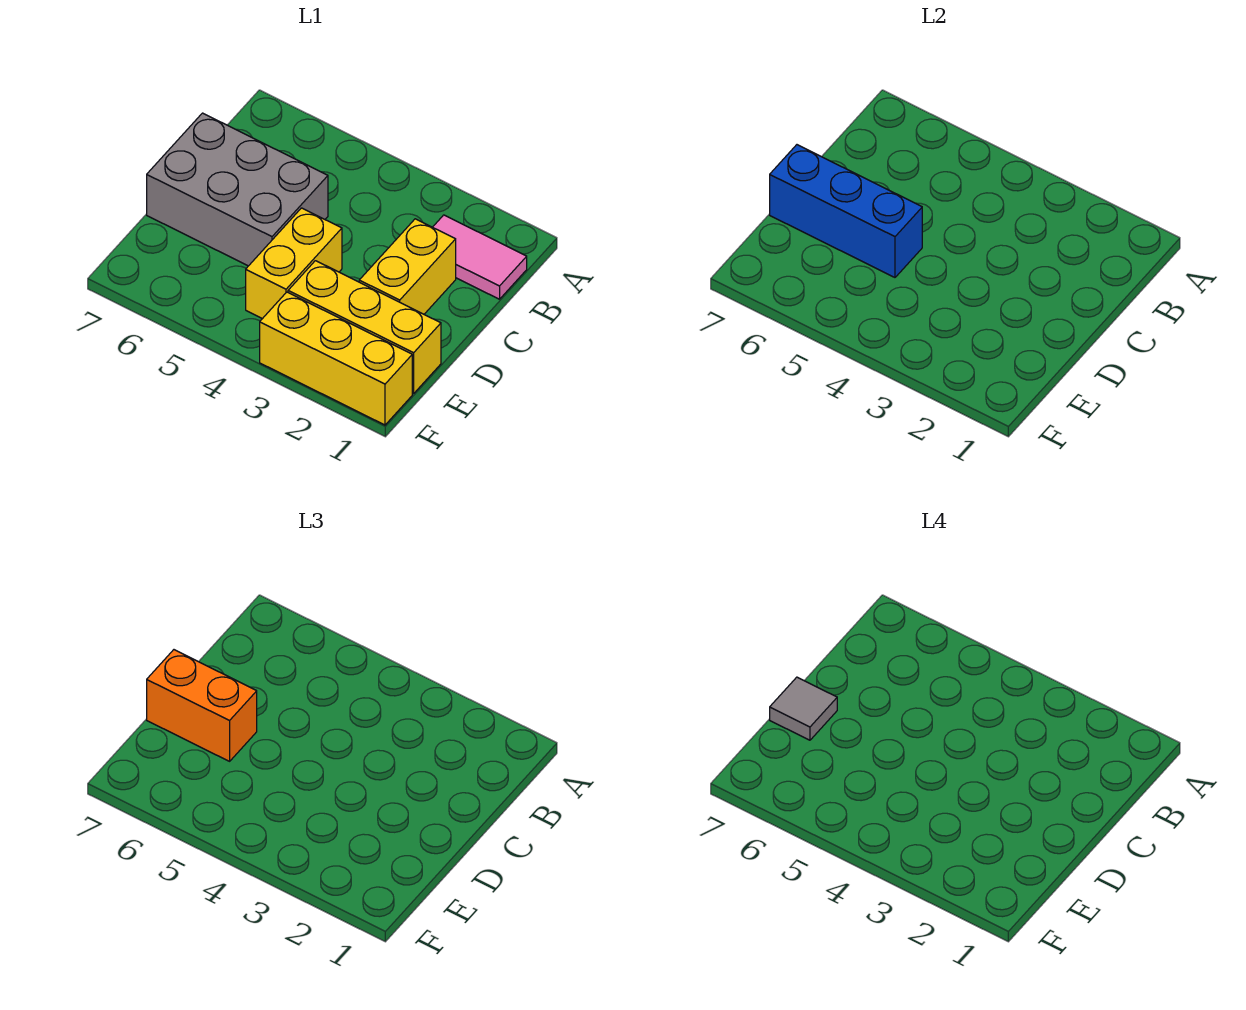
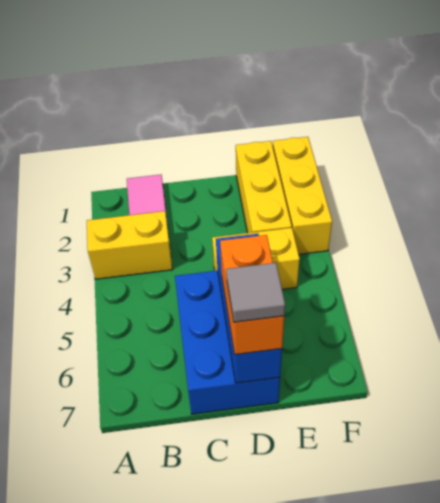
yellow brick C2:D2 level 1 -> yellow brick A3:B3 level 1
grey brick C5:D7 level 1 -> blue brick C5:D7 level 1

